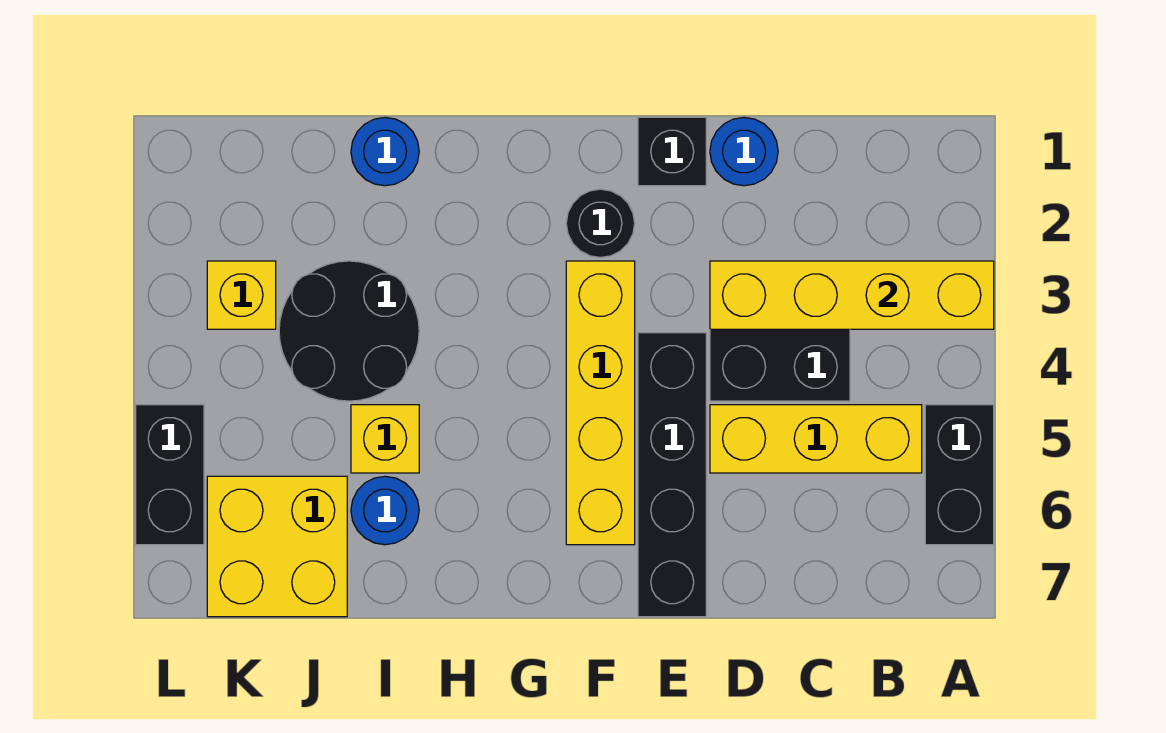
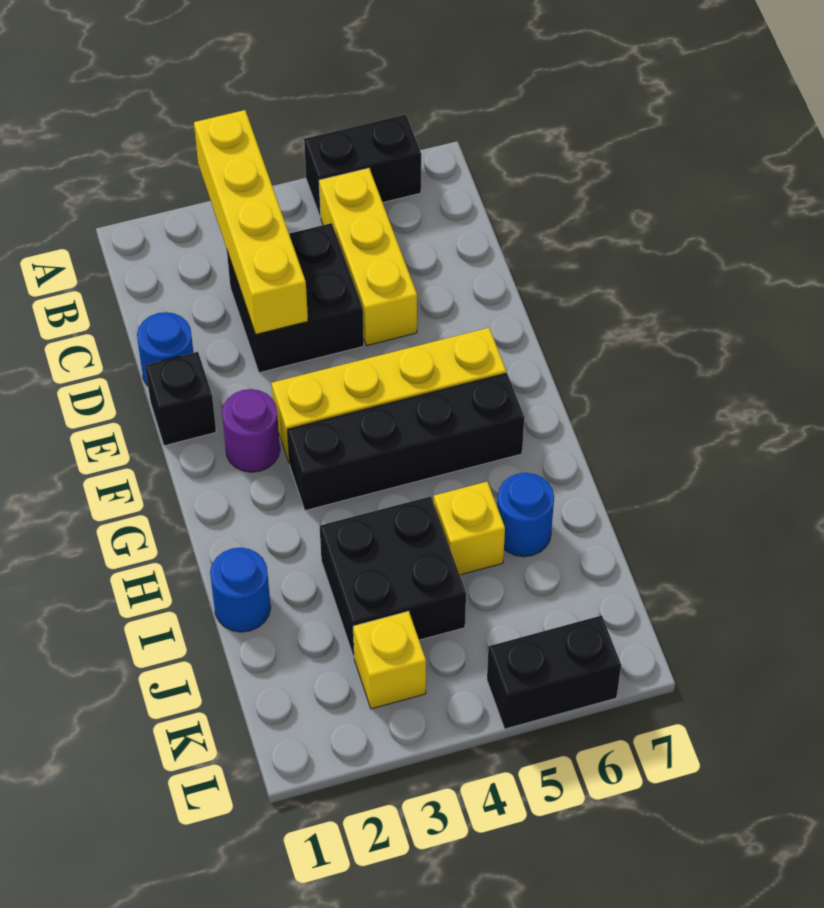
black brick E4:E7 level 1 -> black brick G3:G6 level 1
black round brick F2 level 1 -> purple round brick F2 level 1
black round brick I3:J4 level 1 -> black brick I3:J4 level 1
yellow brick J6:K7 level 1 -> none

